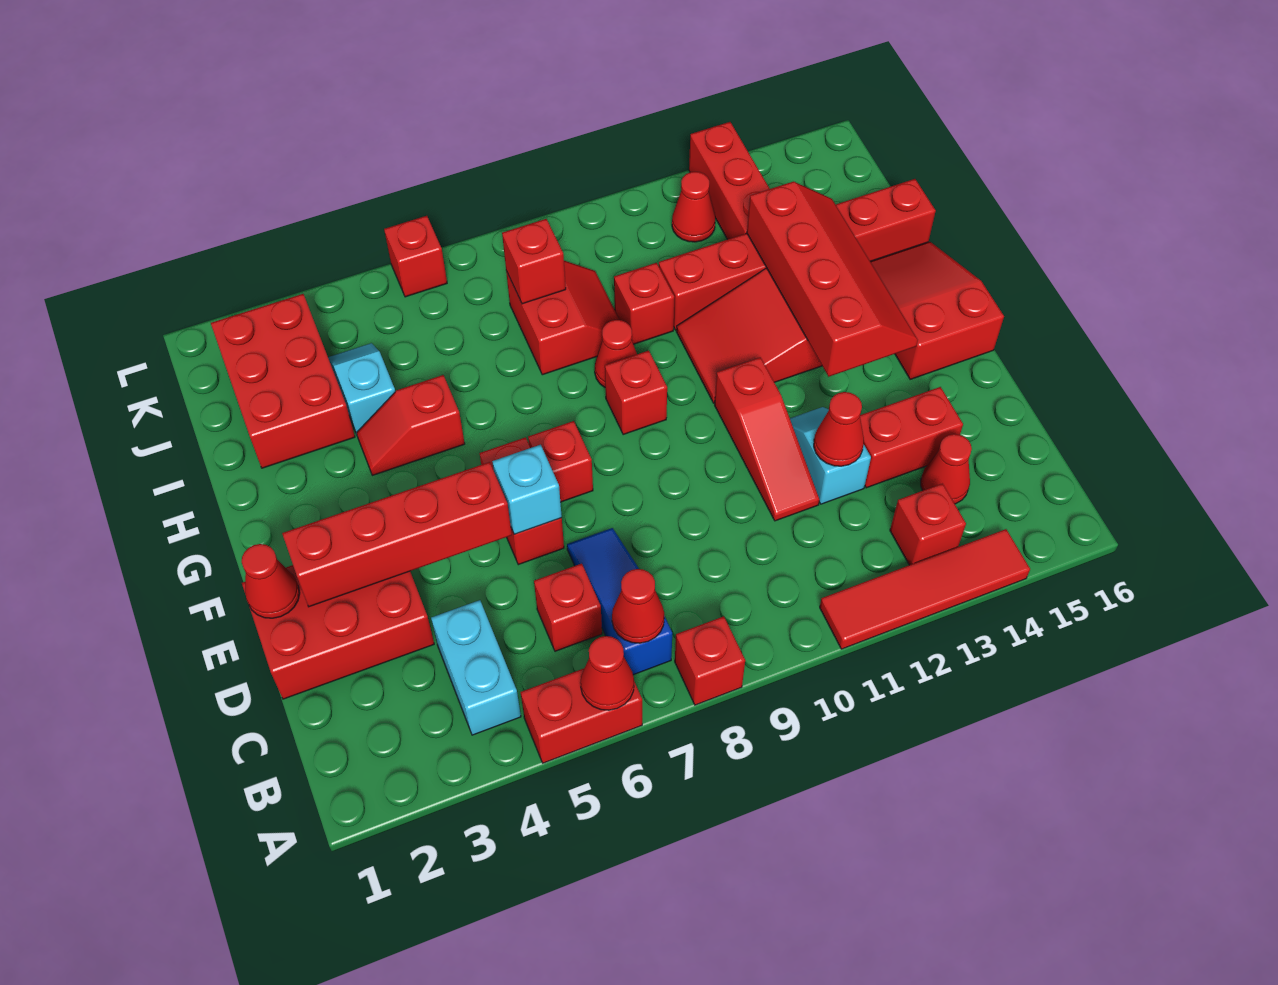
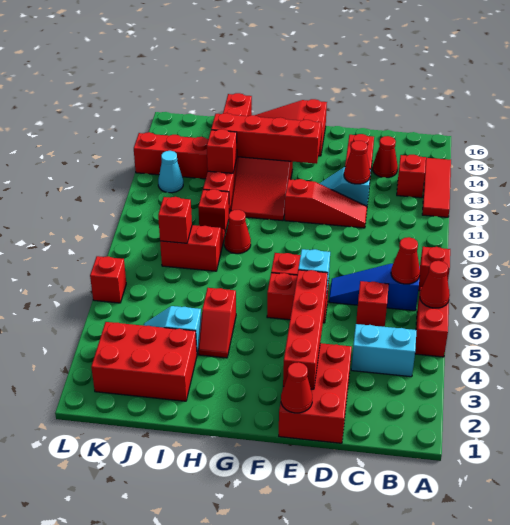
red tile A11:A14 level 1 -> red tile A12:A14 level 1
red brick G9 level 1 -> red brick I12 level 2
red cone K12 level 1 -> cyan cone K12 level 1

